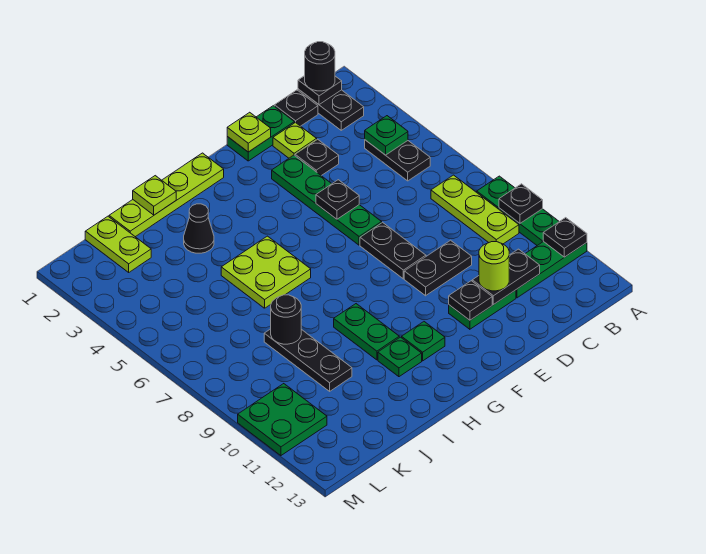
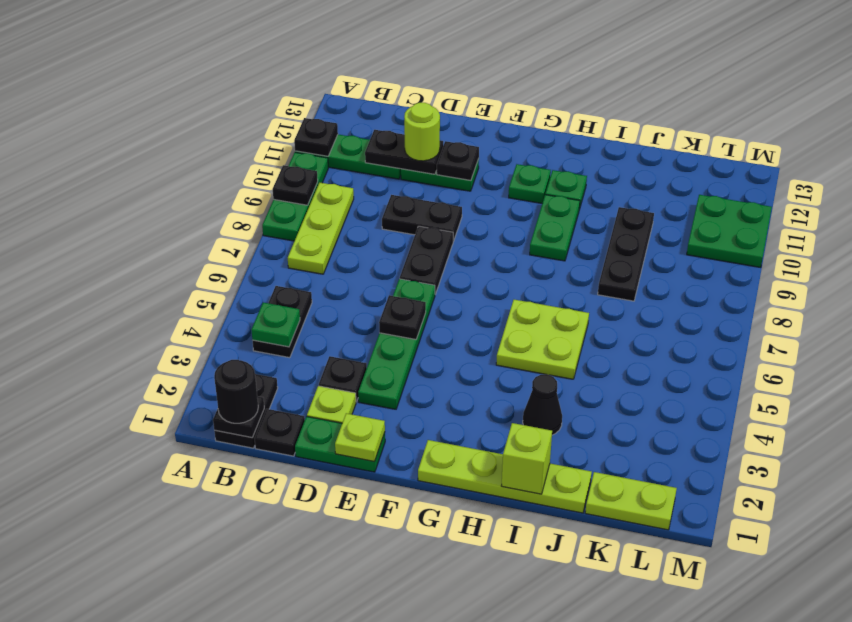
lime plate I1 level 2 -> lime brick I1 level 2
black round brick J8 level 2 -> none
lime plate K1:K2 level 1 -> lime plate K1:L1 level 1

